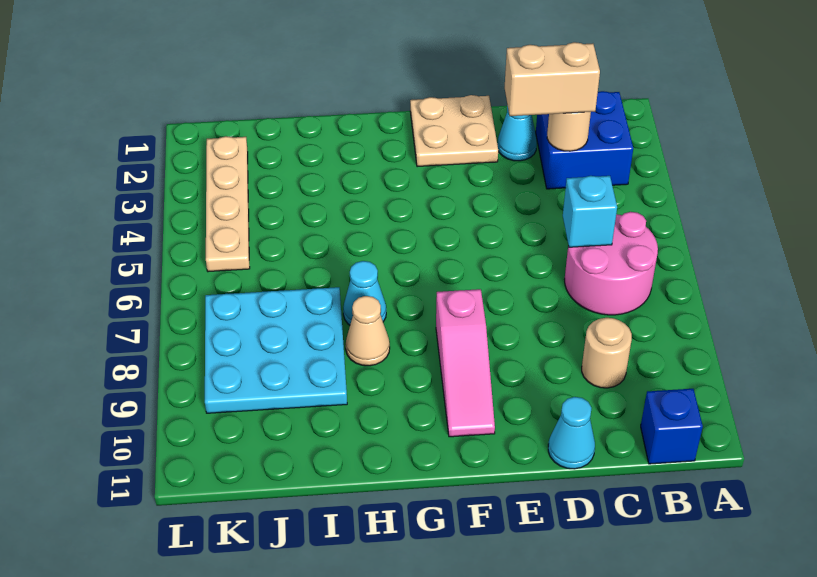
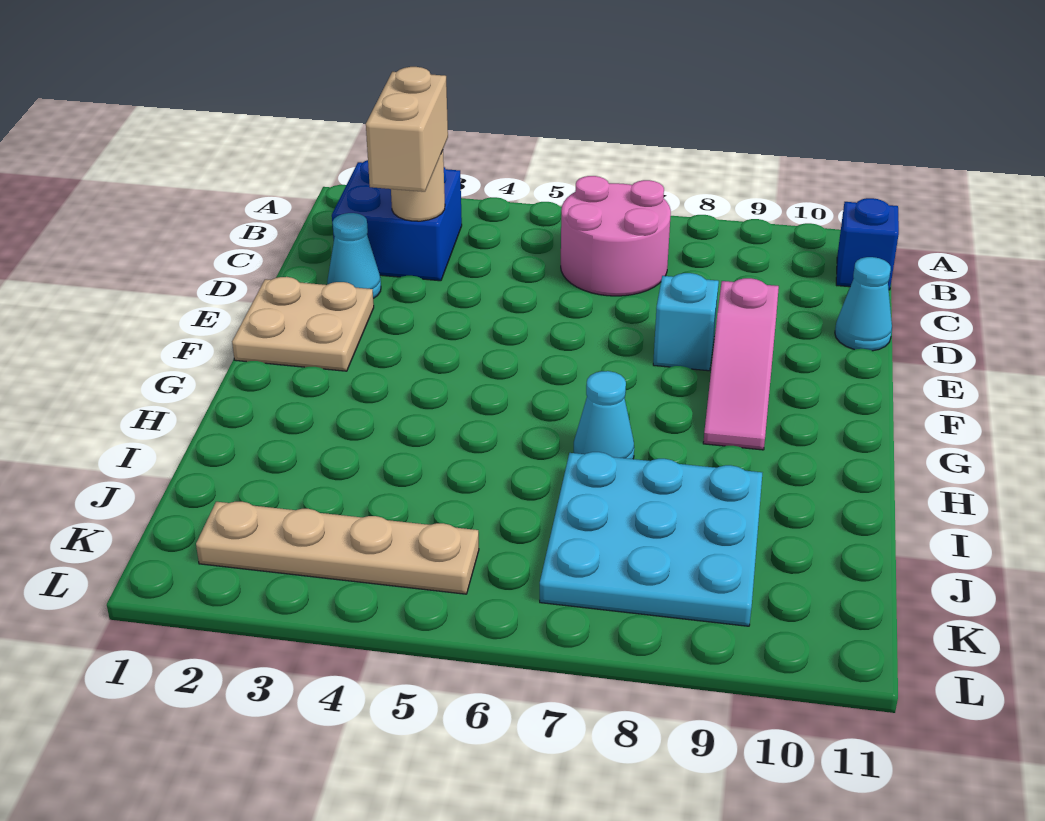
cyan brick C6 level 2 -> cyan brick E8 level 1
tan round brick C9 level 1 -> none
pink slope F8:F10 level 1 top 8 -> pink slope E9:G9 level 1 top E
tan cone H8 level 1 -> none

